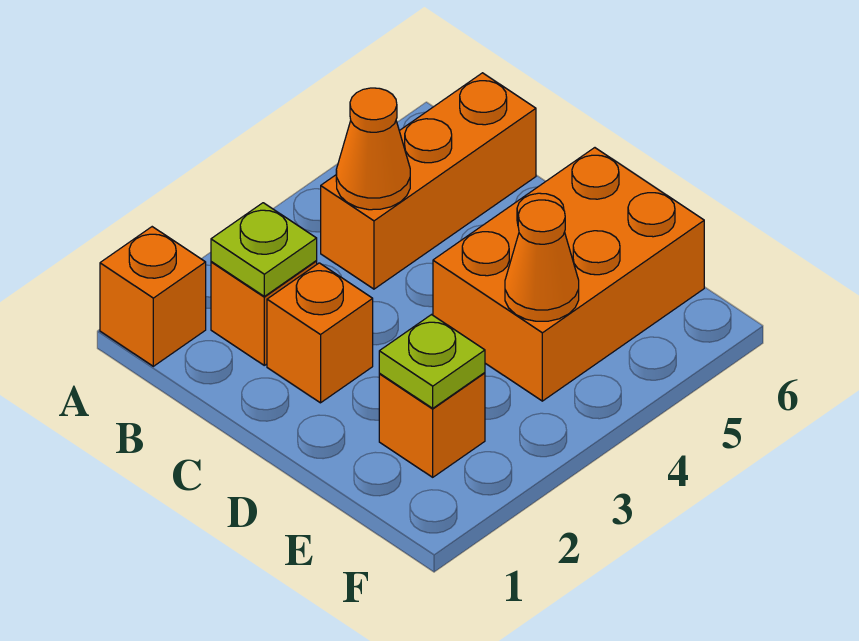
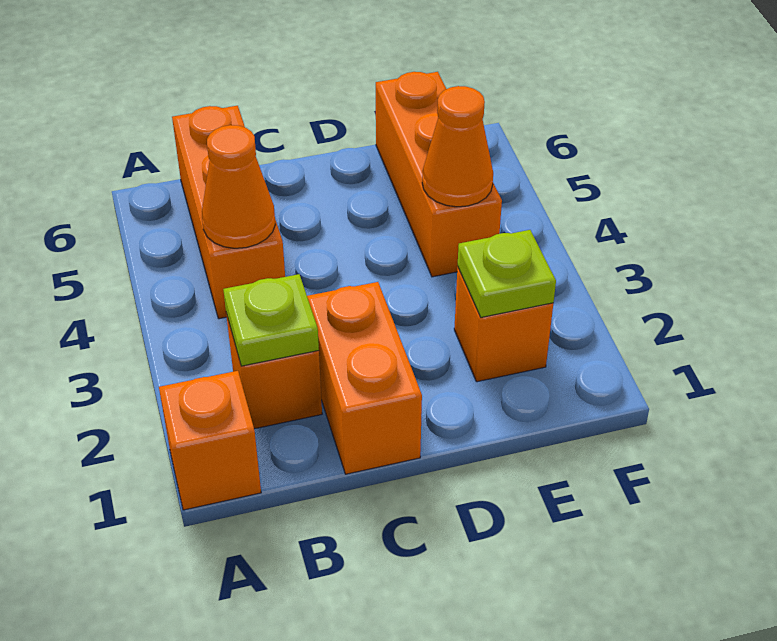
orange brick C2 level 1 -> orange brick C1:C2 level 1
orange brick D4:E6 level 1 -> orange brick E4:E6 level 1

